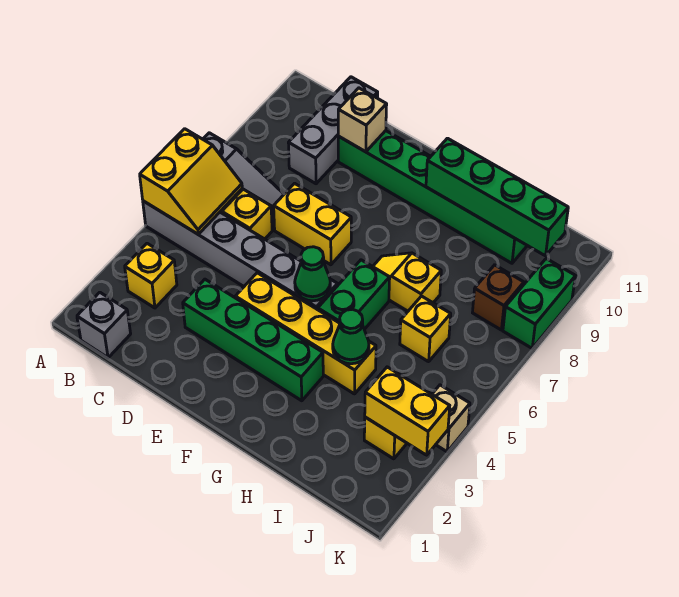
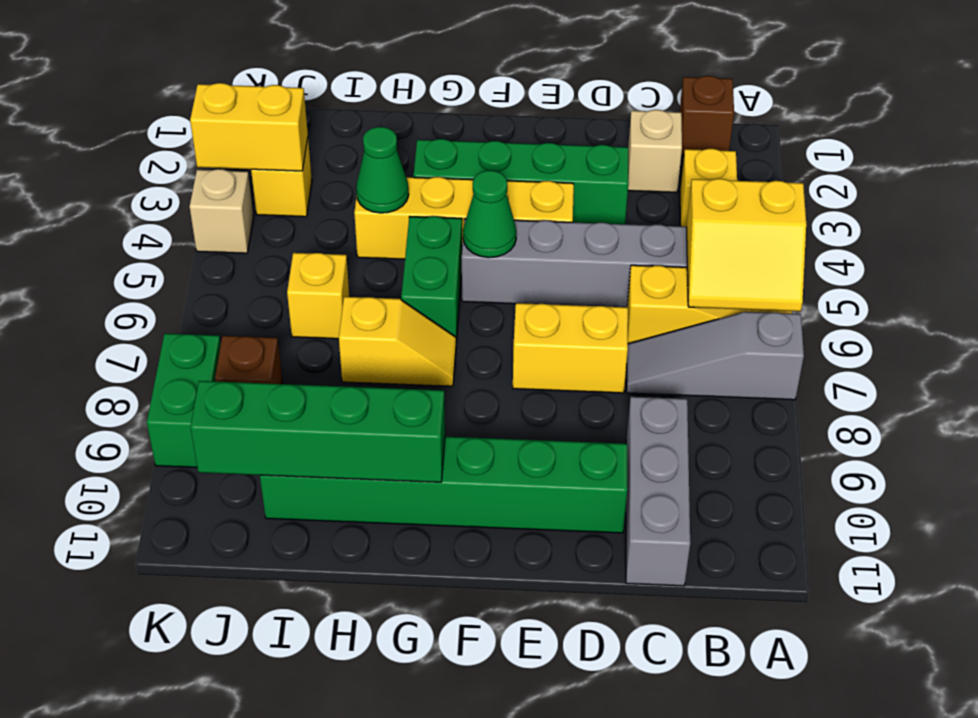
yellow slope A5:B6 level 2 top A -> yellow slope A5:B6 level 2 top 5
grey brick B1 level 1 -> brown brick B1 level 1
tan brick D10 level 2 -> tan brick C2 level 1

